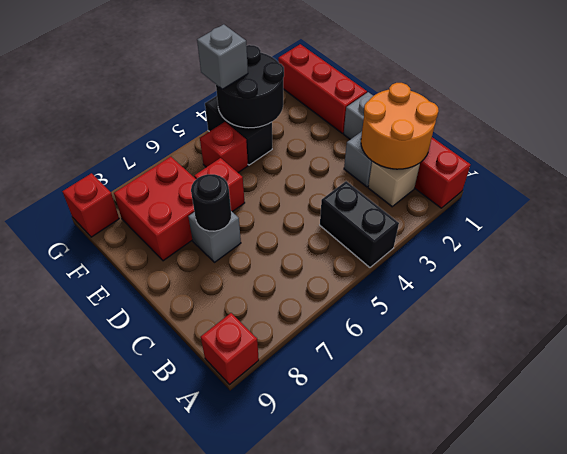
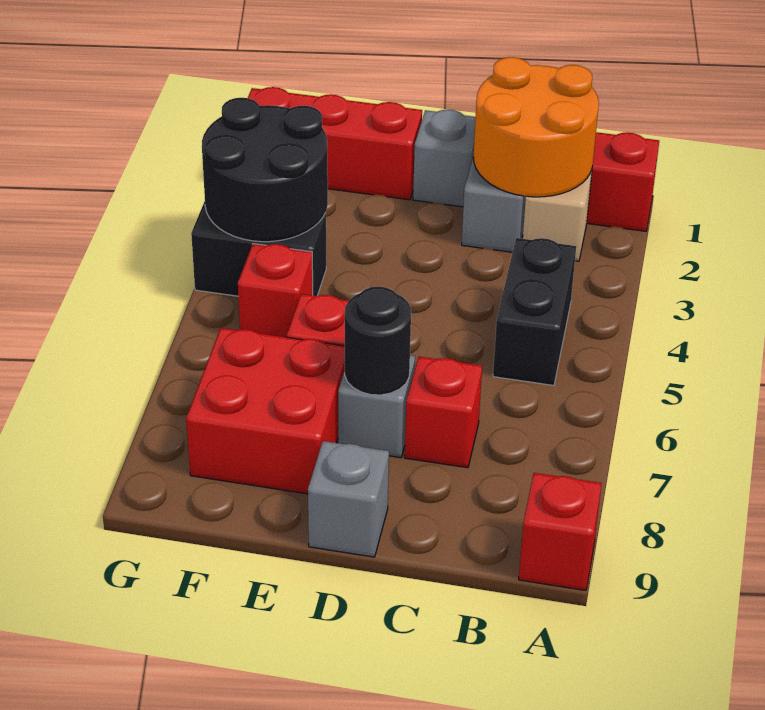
black brick A4:B4 level 1 -> black brick B4:B5 level 1
grey brick G4 level 3 -> grey brick D9 level 1
red brick G9 level 1 -> red brick C7 level 1

